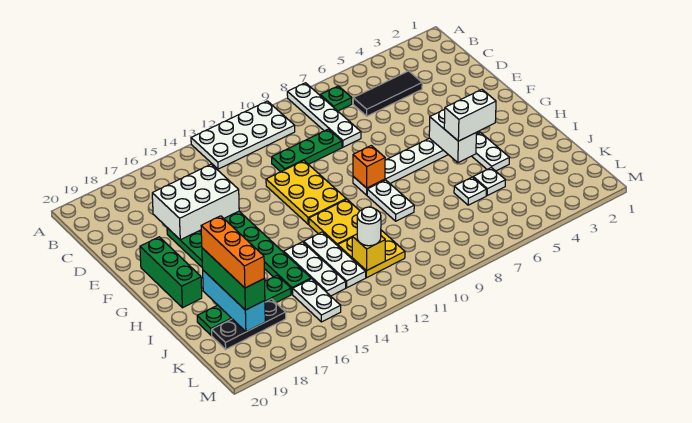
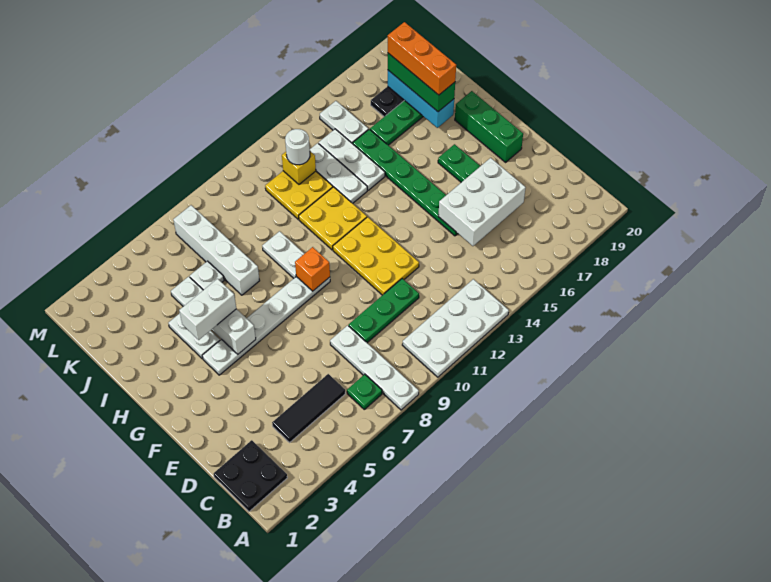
none -> black plate B1:C2 level 1
none -> white brick I7:L7 level 1

